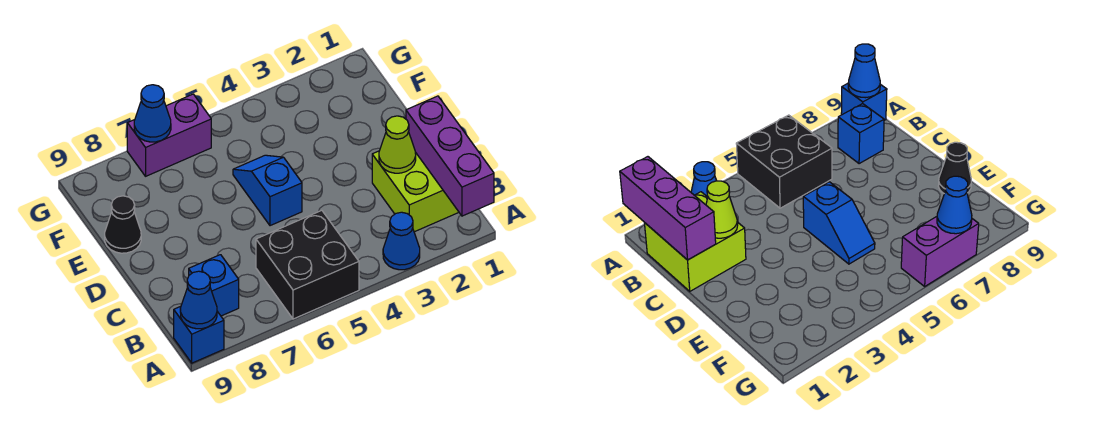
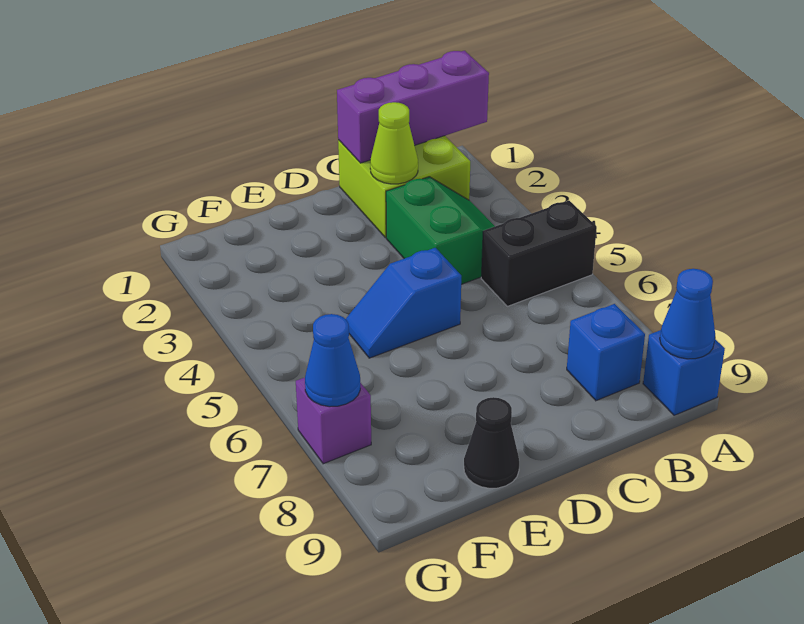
blue cone A3 level 1 -> none
black brick A5:B6 level 1 -> black brick A5:B5 level 1
none -> green slope B3:C4 level 1 top C
purple brick G6:G7 level 1 -> purple brick G7 level 1

